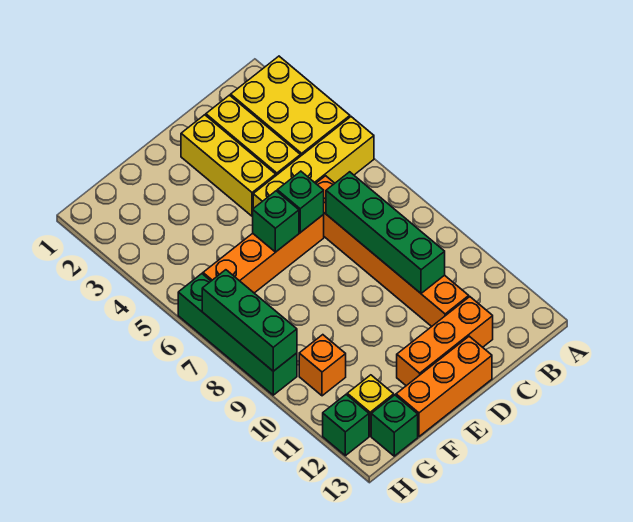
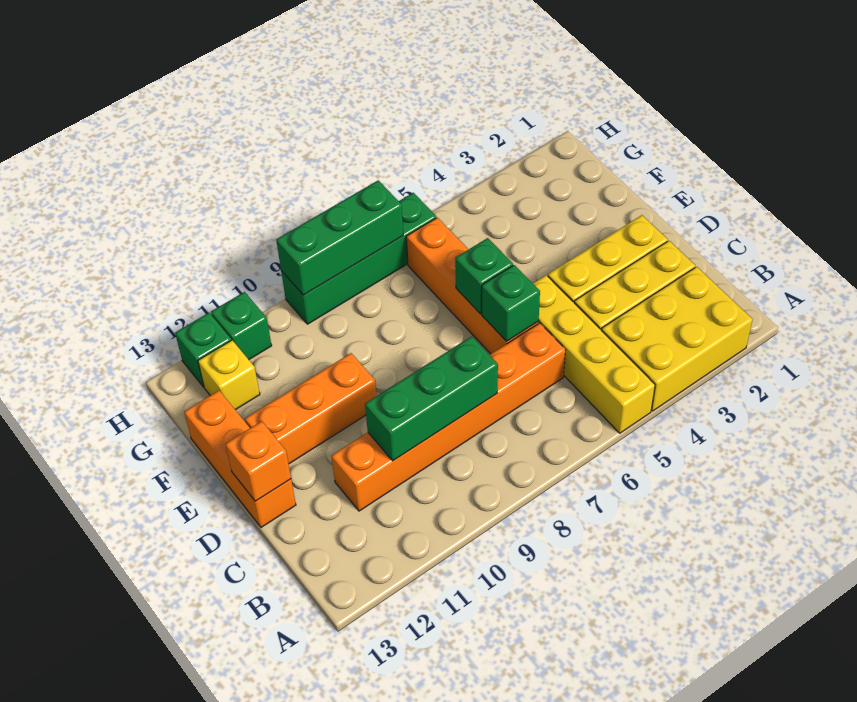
green brick C7:C10 level 2 -> green brick C8:C10 level 2
orange brick C12:E12 level 1 -> orange brick E10:E12 level 1
orange brick G10 level 1 -> orange brick D13 level 2
green brick G13 level 1 -> green brick H11 level 1

